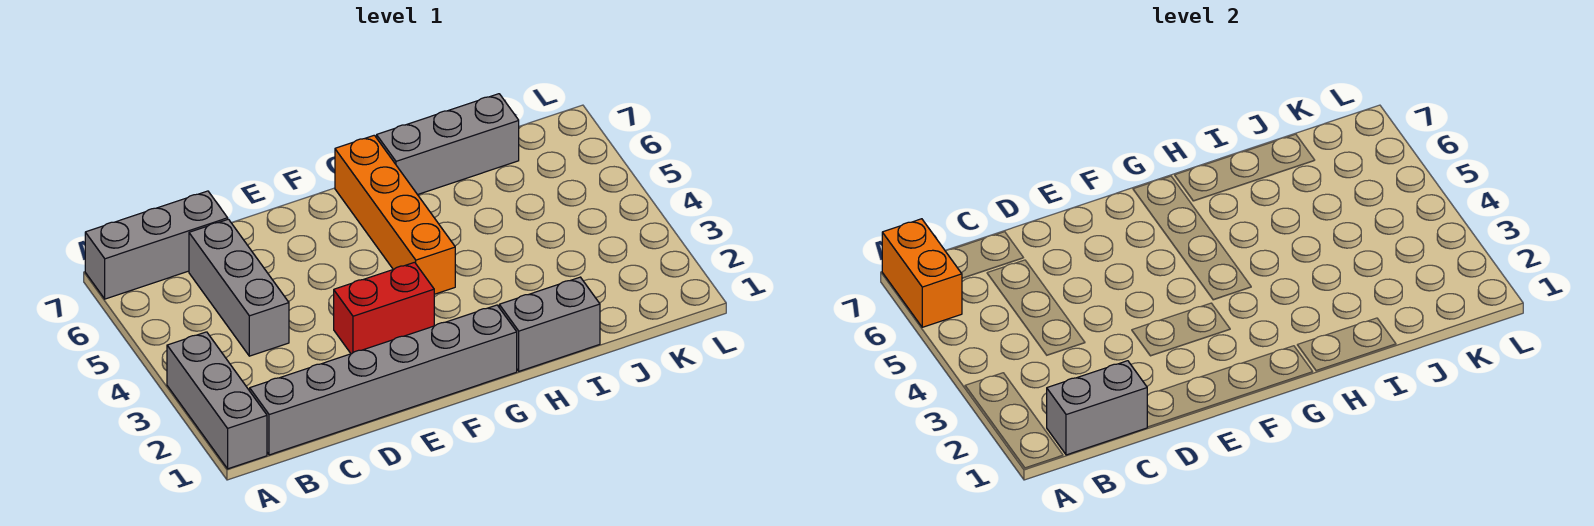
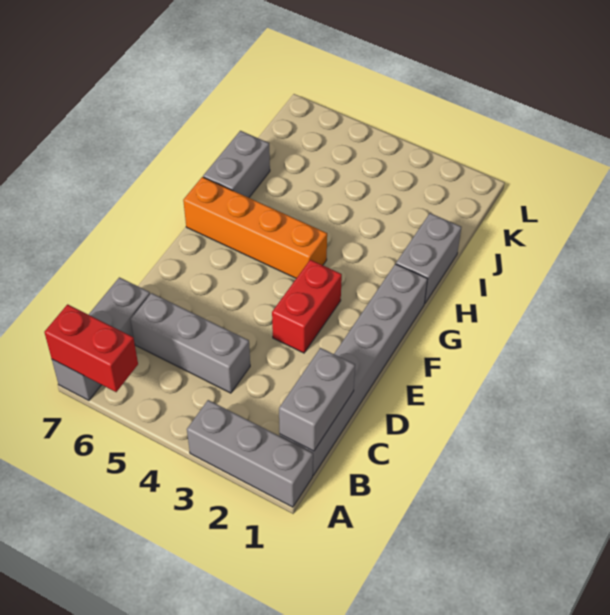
orange brick A6:A7 level 2 -> red brick A6:A7 level 2
grey brick H7:J7 level 1 -> grey brick H7:I7 level 1

